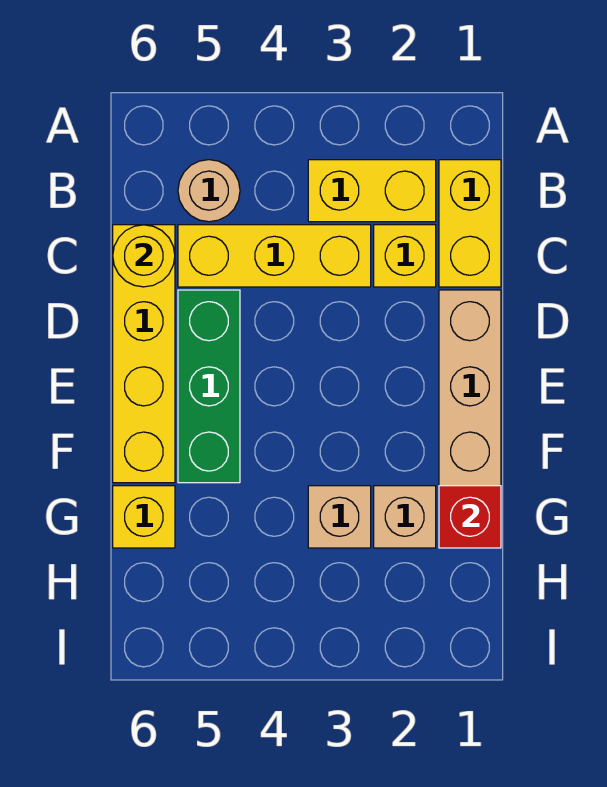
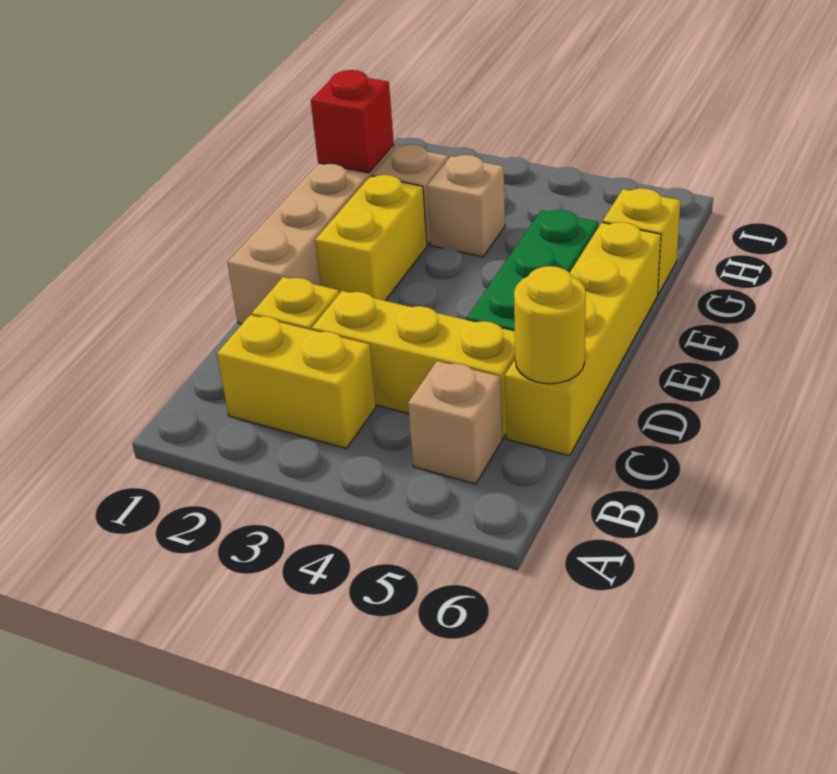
yellow brick B1:C1 level 1 -> yellow brick E2:F2 level 1
tan round brick B5 level 1 -> tan brick B5 level 1

